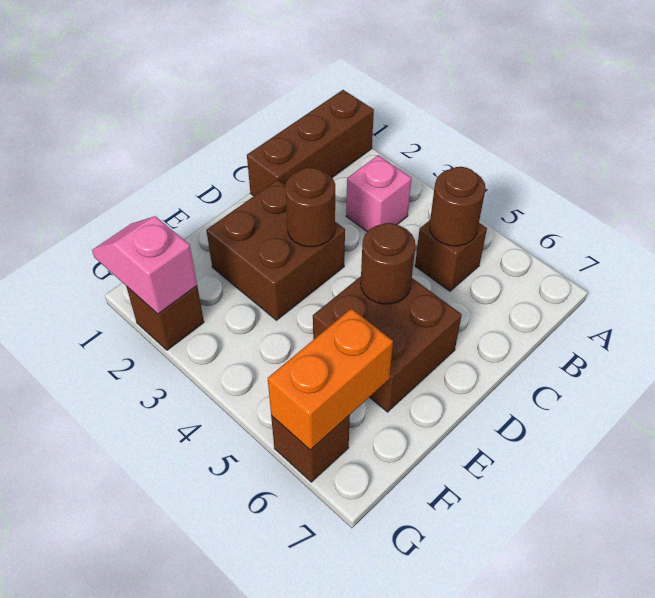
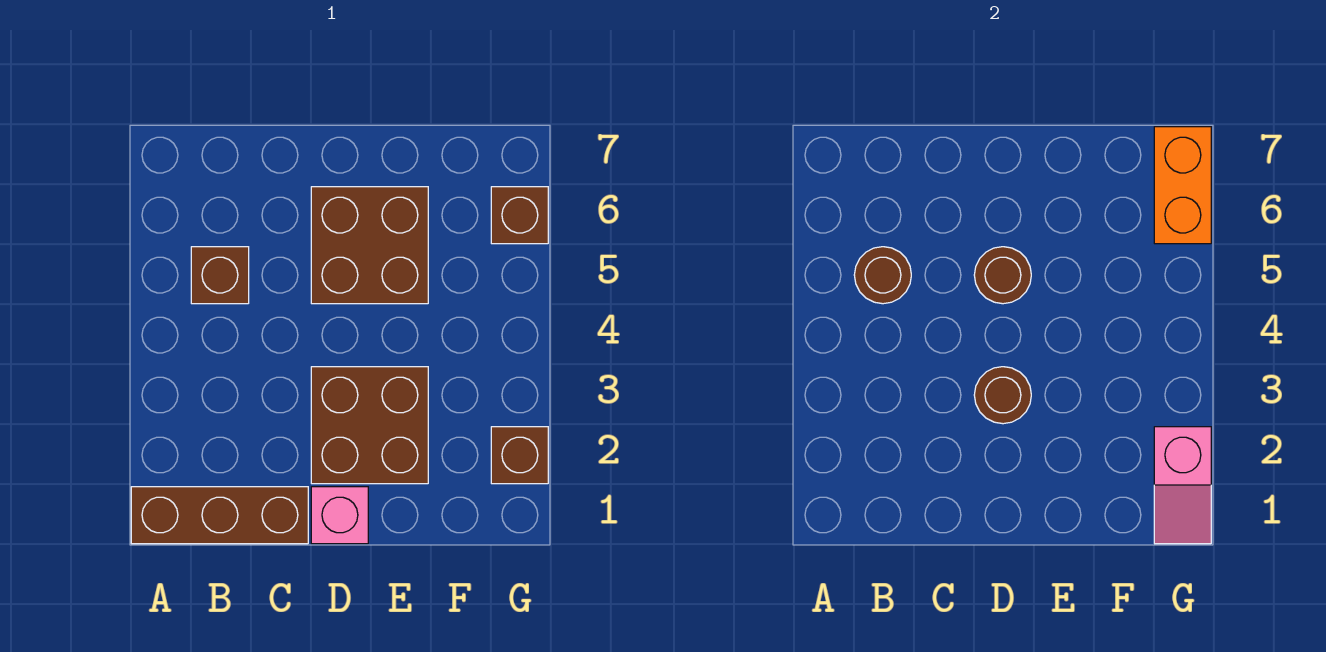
pink brick B3 level 1 -> pink brick D1 level 1
orange brick F6:G6 level 2 -> orange brick G6:G7 level 2

